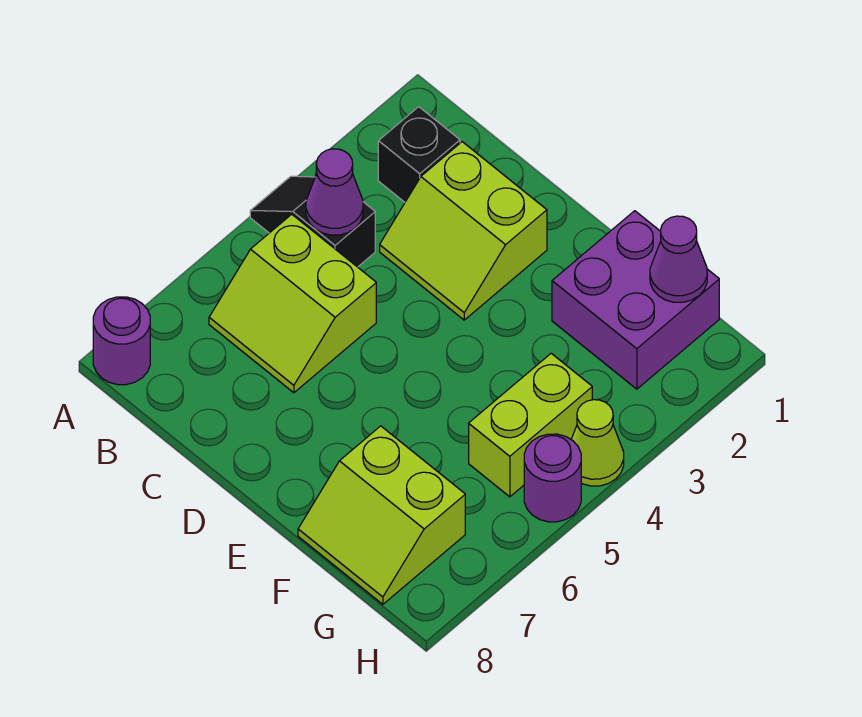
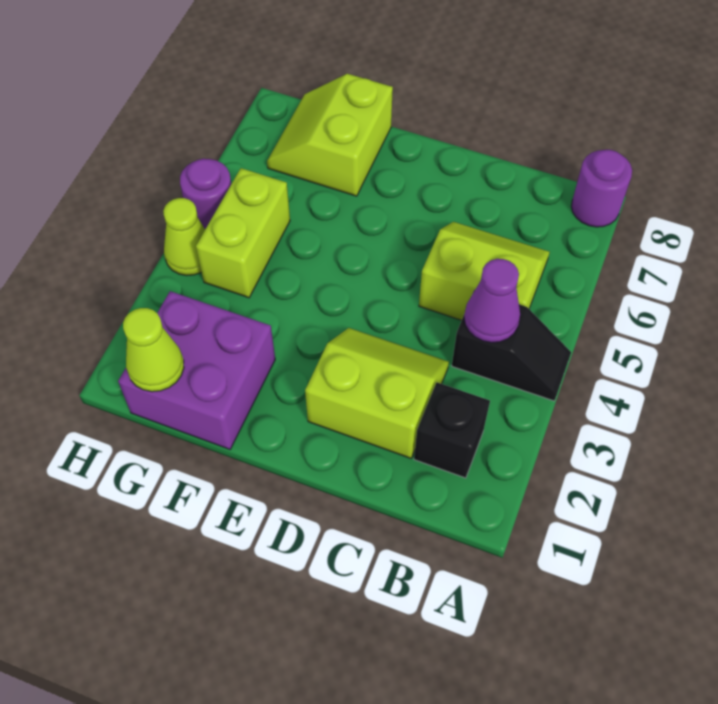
lime slope F7:G8 level 1 top 7 -> lime slope F7:G8 level 1 top F
purple cone G1 level 2 -> lime cone G1 level 2

